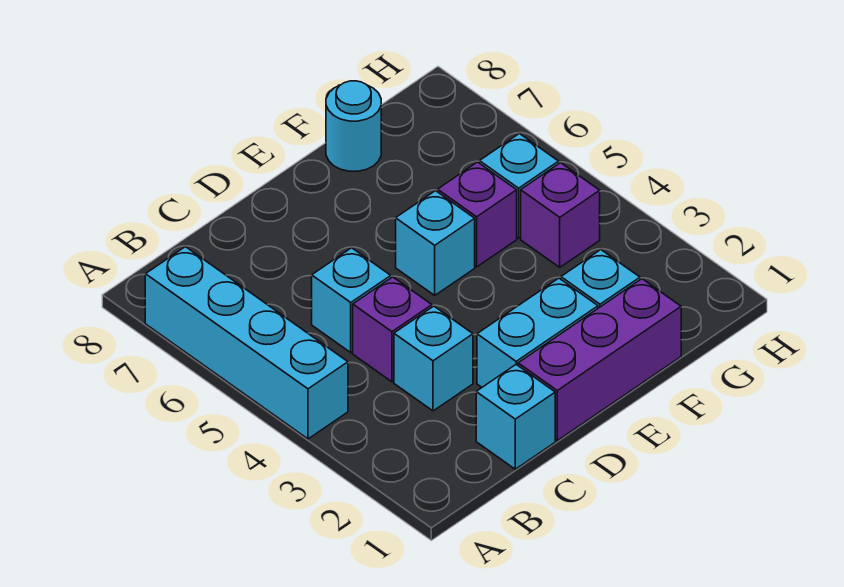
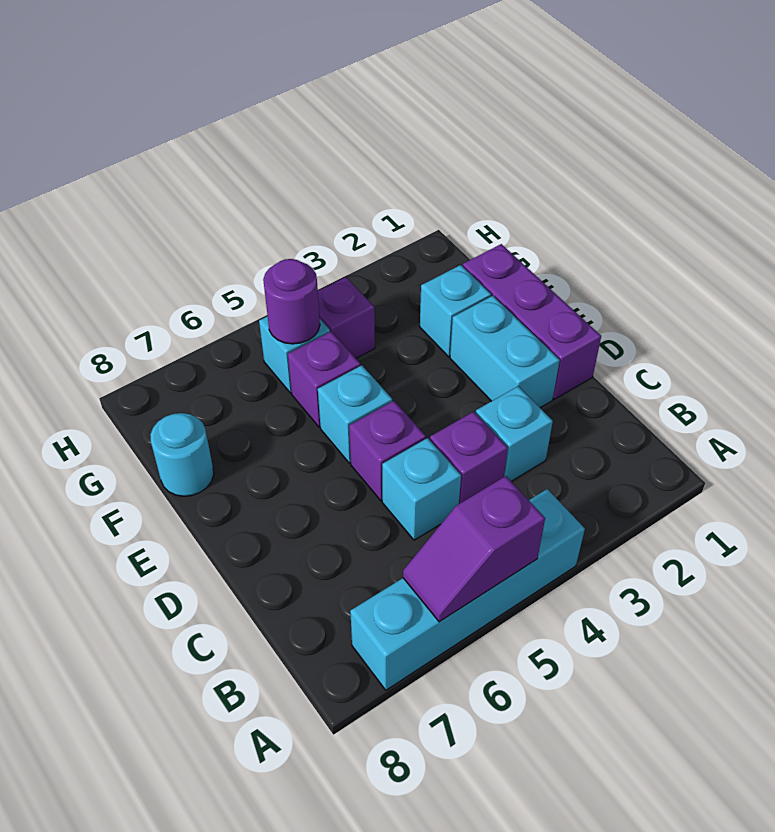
none -> purple slope A5:A6 level 2 top 5
cyan brick C1 level 1 -> none
none -> purple brick D5 level 1
none -> purple round brick G5 level 2

